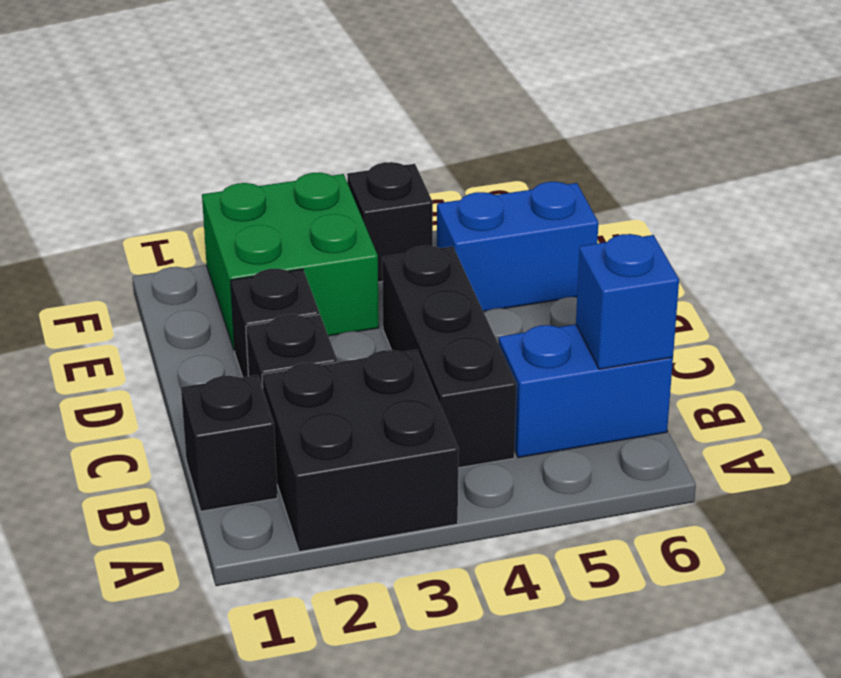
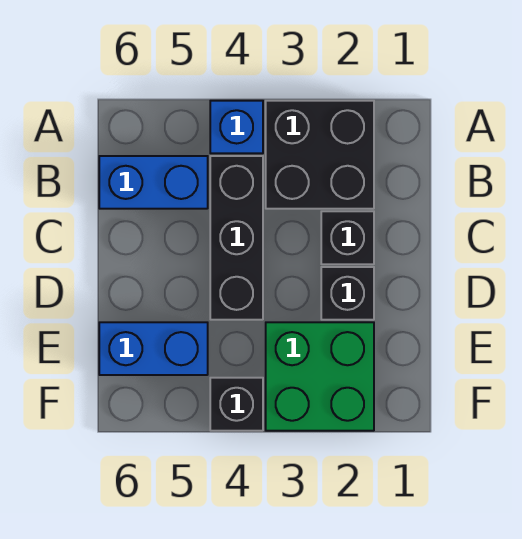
black brick B1 level 1 -> none
blue brick B6 level 2 -> blue brick A4 level 1

